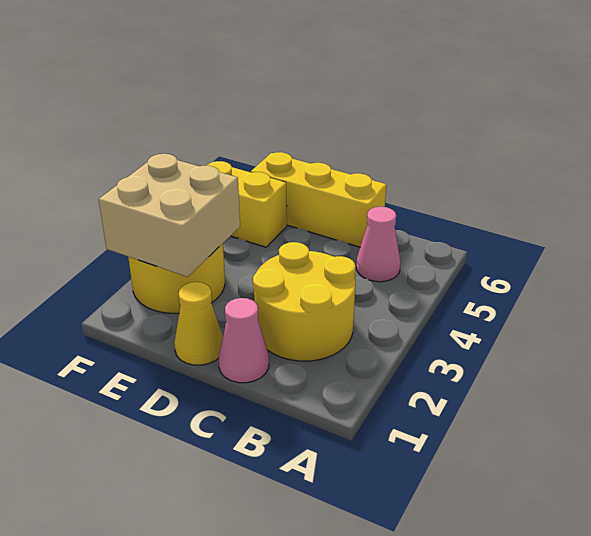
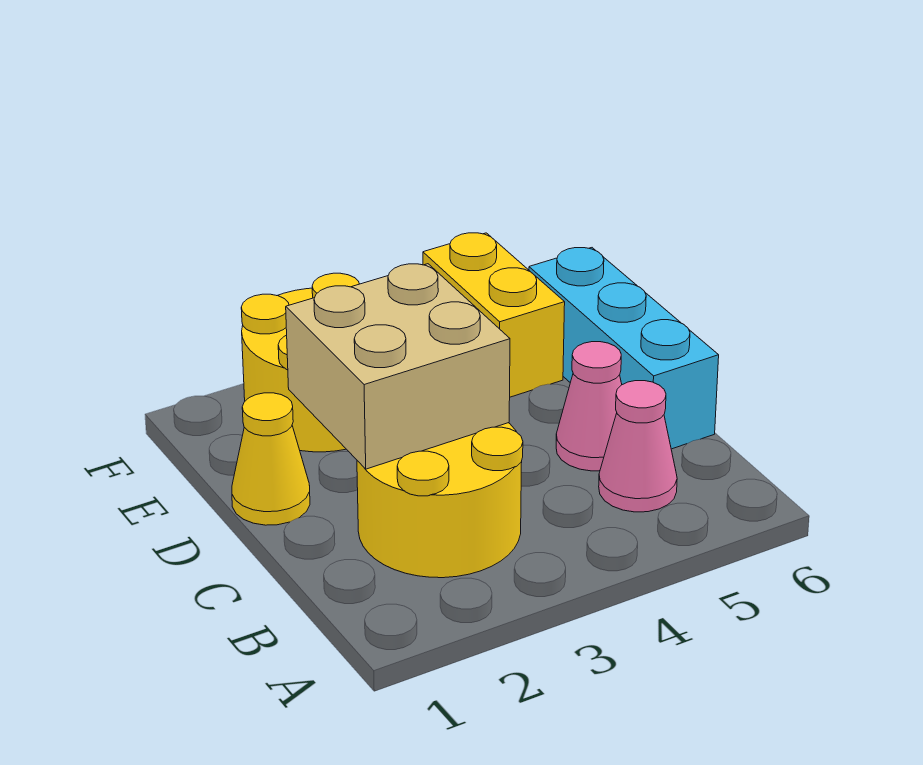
pink cone C1 level 1 -> pink cone C5 level 1
yellow brick C6:E6 level 1 -> cyan brick C6:E6 level 1
tan brick E2:F3 level 2 -> tan brick C2:D3 level 2

